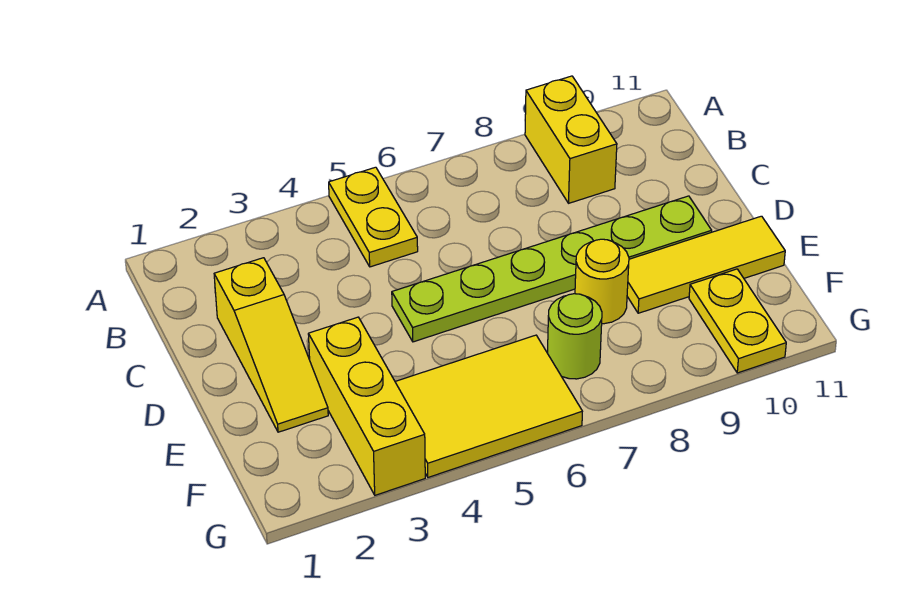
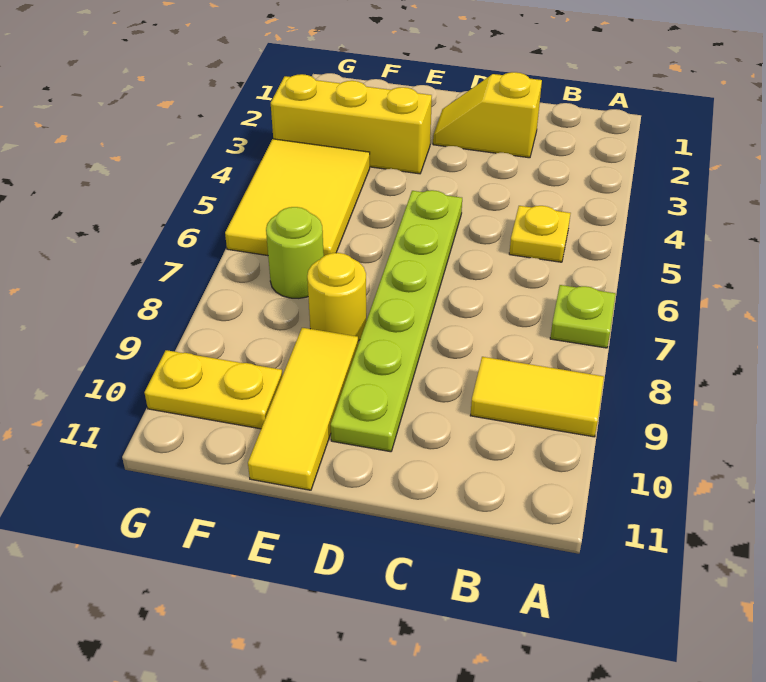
yellow plate A5:B5 level 1 -> yellow plate B5 level 1
none -> lime plate A7 level 1
yellow brick A9:B9 level 1 -> yellow tile A9:B9 level 1
yellow slope C2:E2 level 1 top C -> yellow slope C2:D2 level 1 top C

